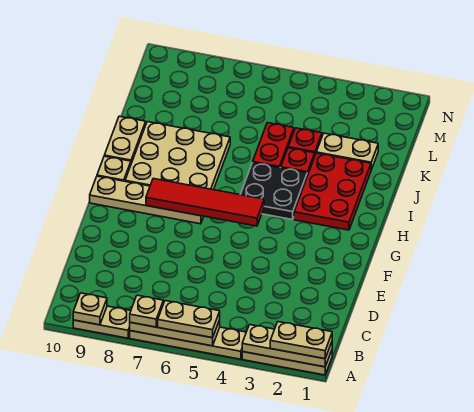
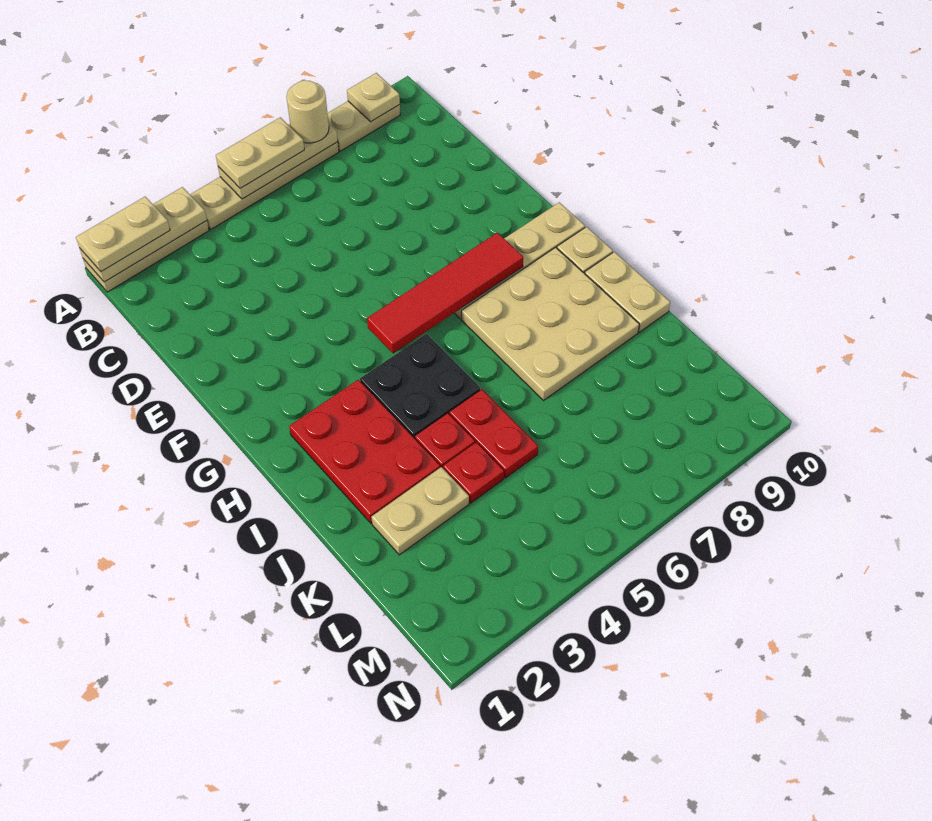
tan plate A7 level 3 -> tan round brick A7 level 3

